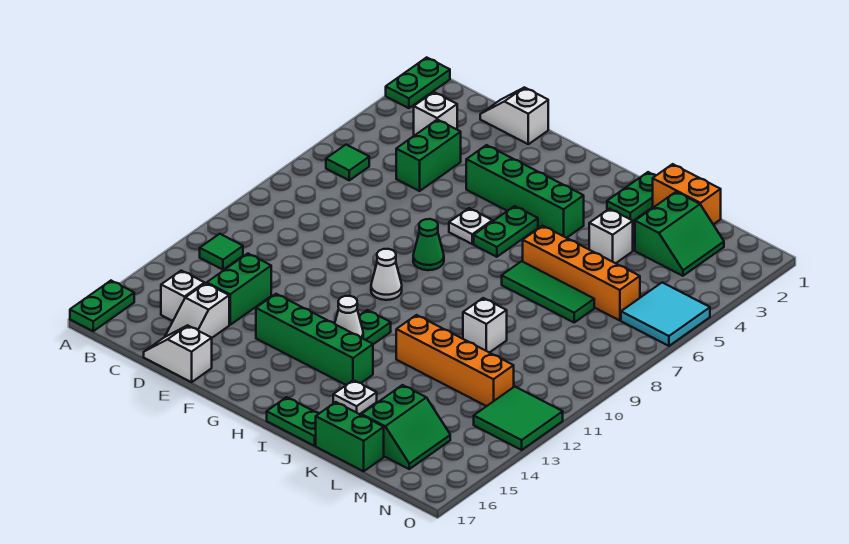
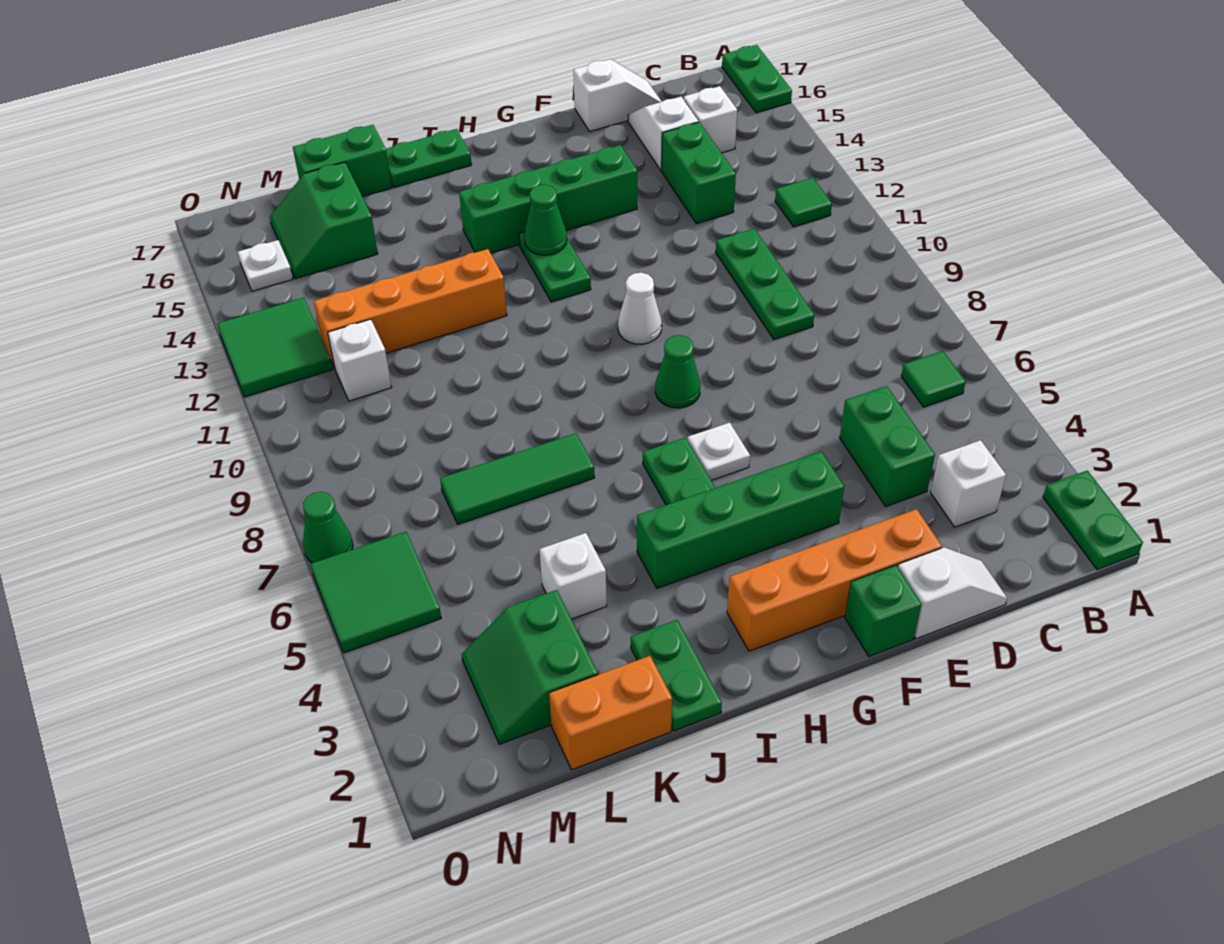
none -> green plate D9:D11 level 1
none -> green brick F1 level 1
white cone H13 level 2 -> green cone H13 level 2
orange brick J6:M6 level 1 -> orange brick E2:H2 level 1
white plate J15 level 1 -> white plate N15 level 1
white brick K10 level 1 -> white brick M11 level 1
cyan tile N5:O6 level 1 -> green tile N5:O6 level 1
none -> green cone O7 level 1

